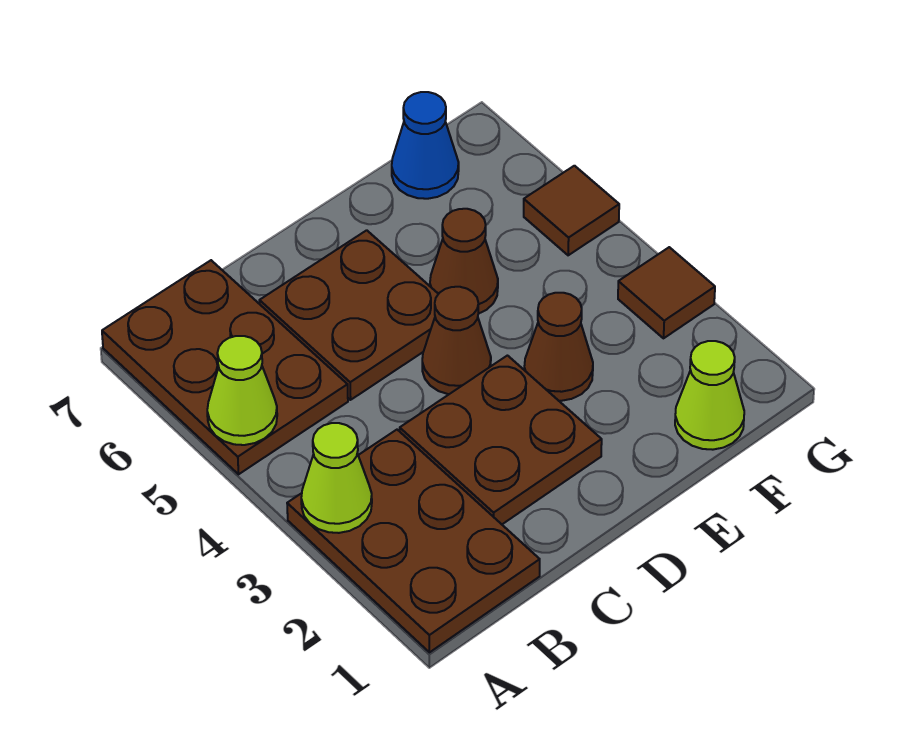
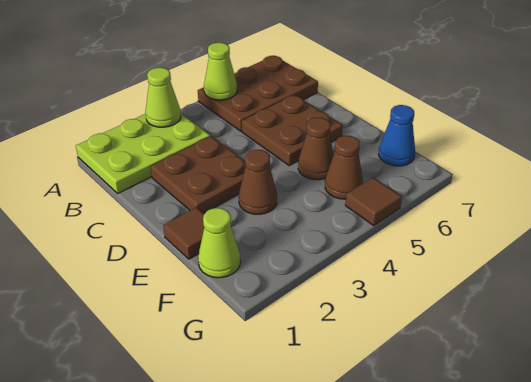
brown plate A1:B3 level 1 -> lime plate A1:B3 level 1
brown cone D4 level 1 -> brown cone F5 level 1
brown tile G3 level 1 -> brown tile E1 level 1

